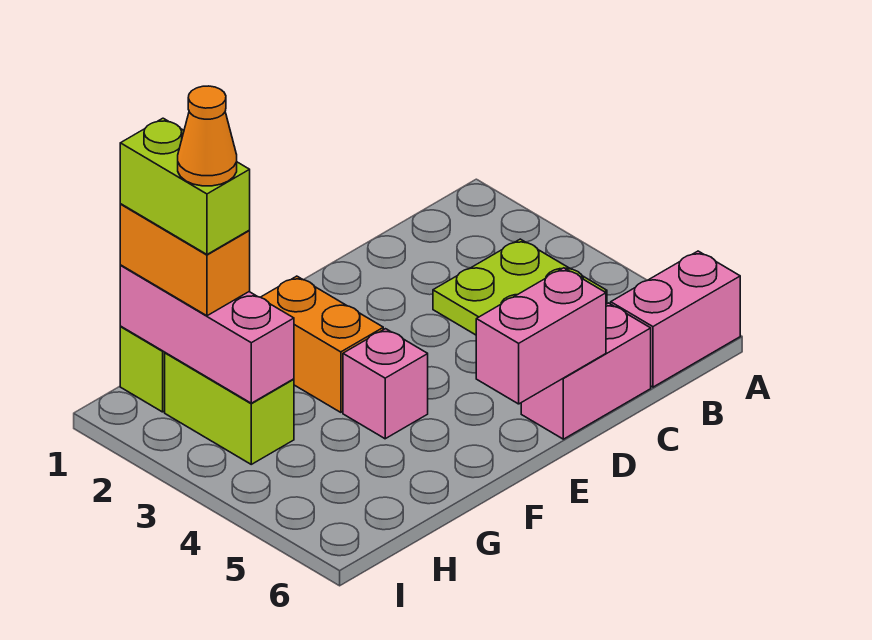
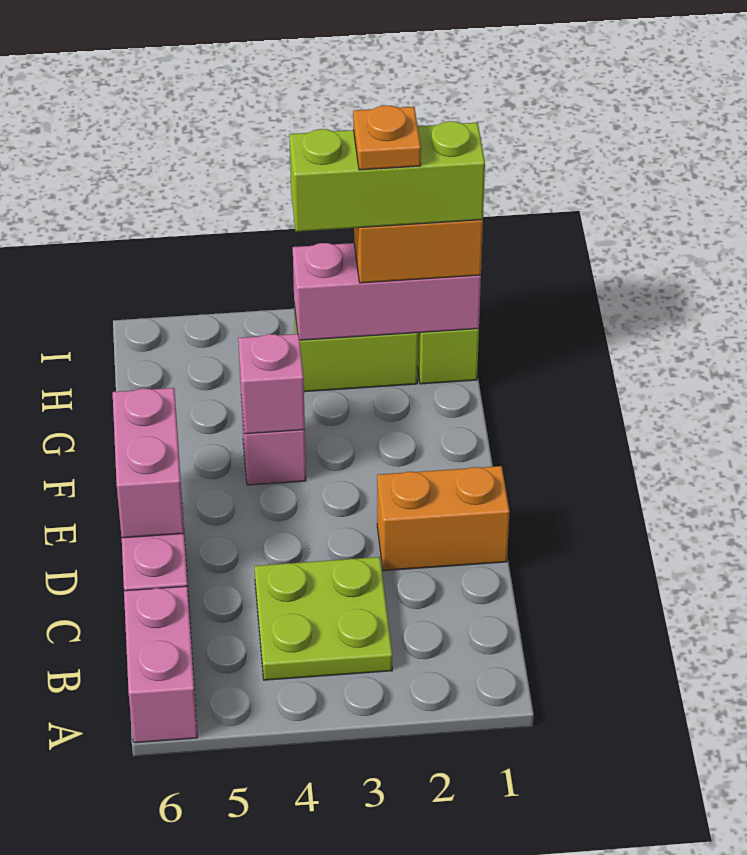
orange brick F2:F3 level 1 -> orange brick D1:D2 level 1
none -> pink brick F4 level 2
lime brick H1:H2 level 4 -> lime brick H1:H3 level 4
orange cone H2 level 5 -> orange plate H2 level 5

